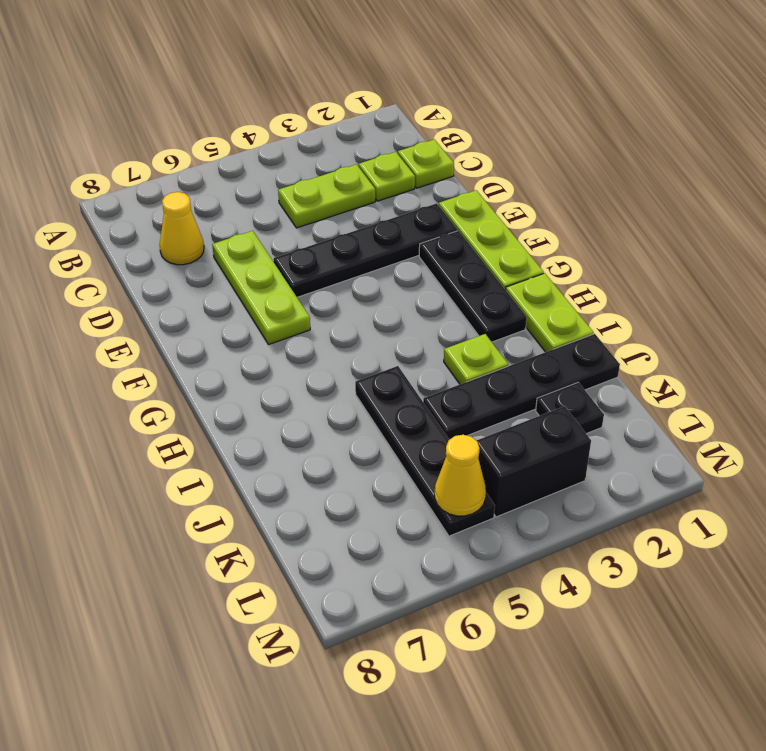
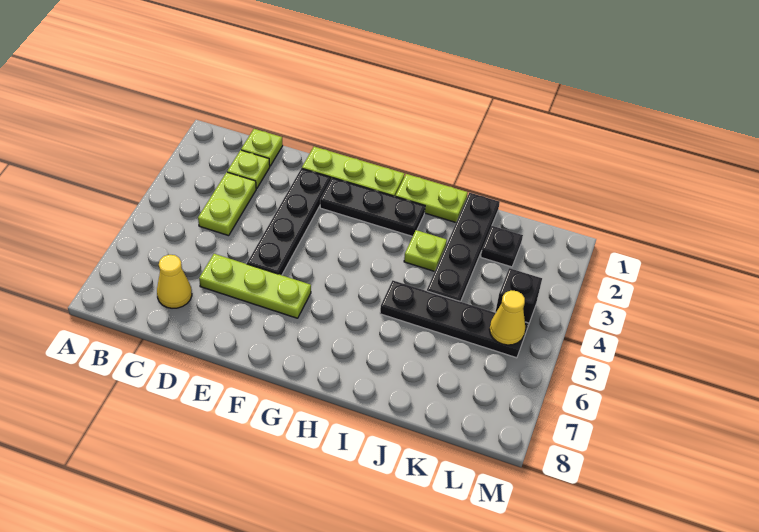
black brick L3:L4 level 1 -> black brick L4 level 1

